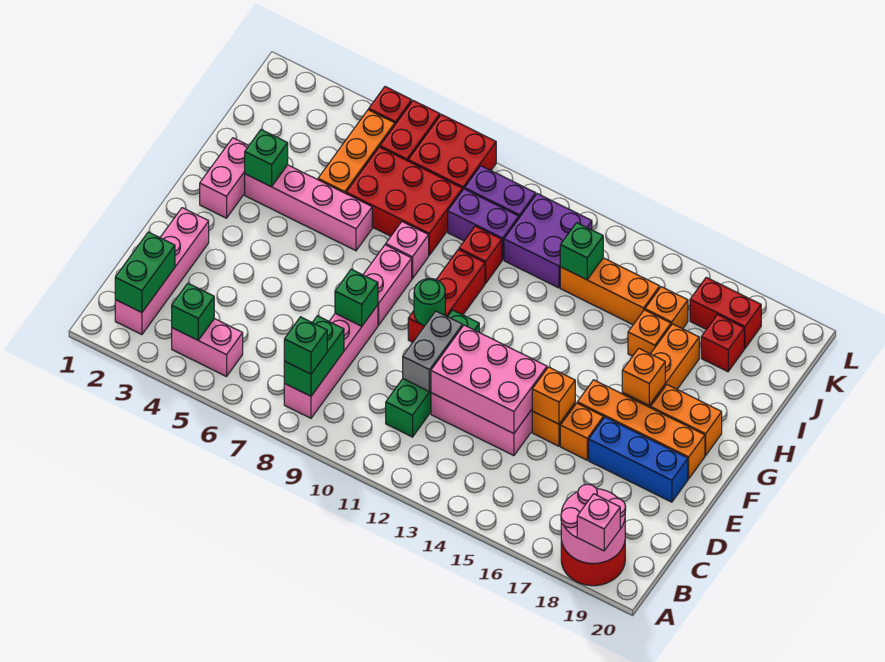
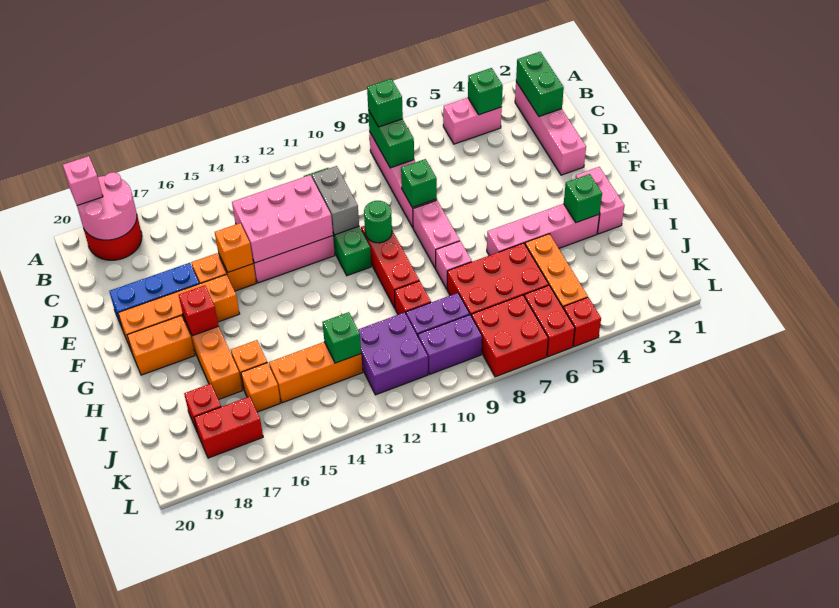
orange brick G17 level 2 -> red brick G17 level 2

